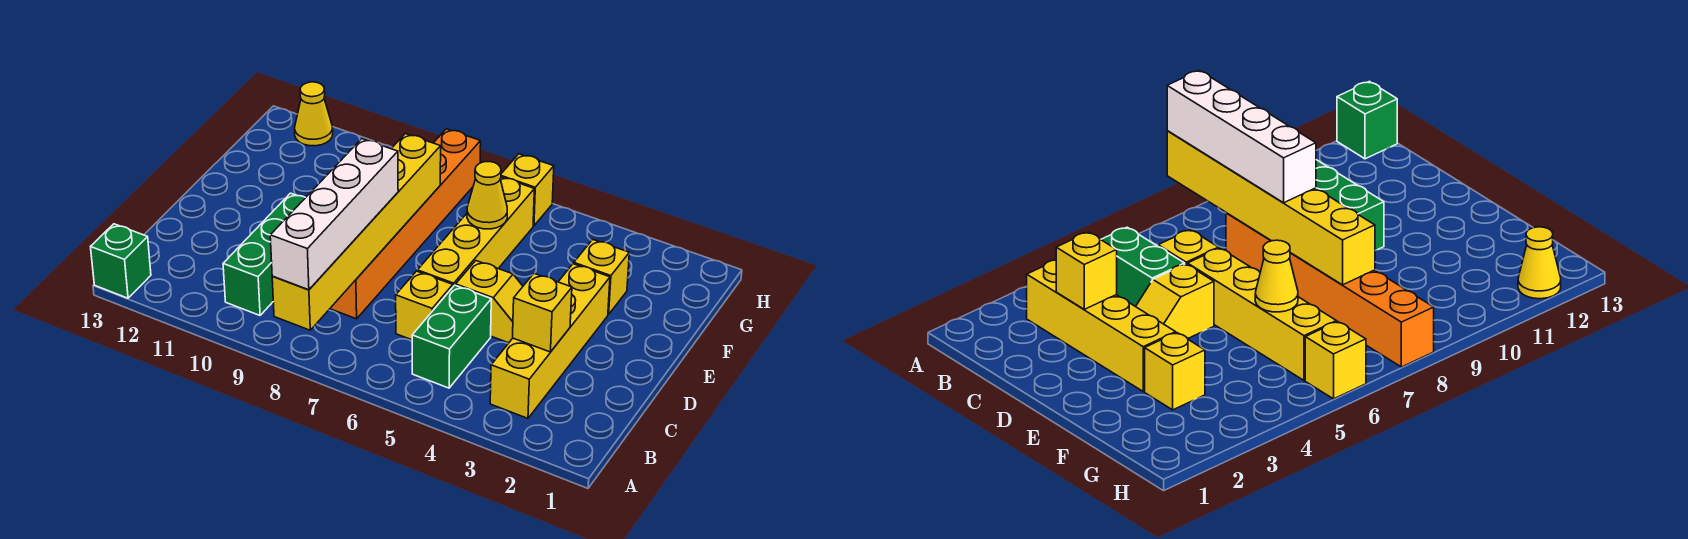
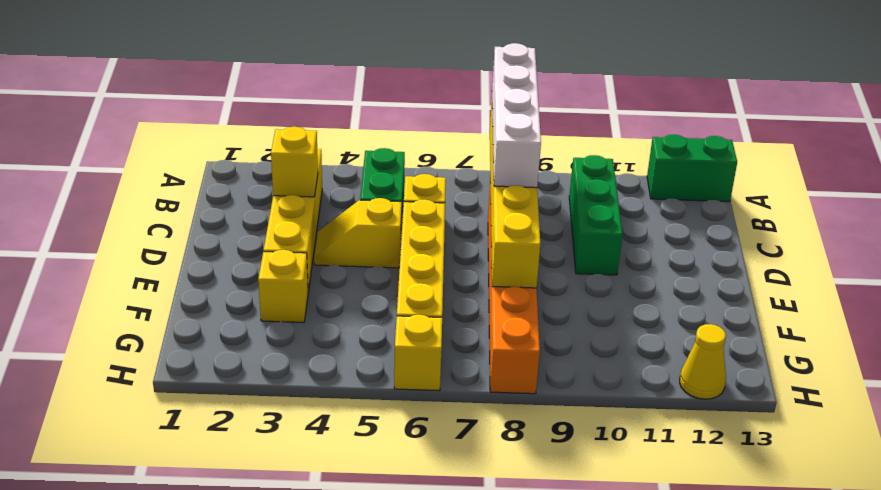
green brick A13 level 1 -> green brick A12:A13 level 1
yellow cone F6 level 2 -> none

